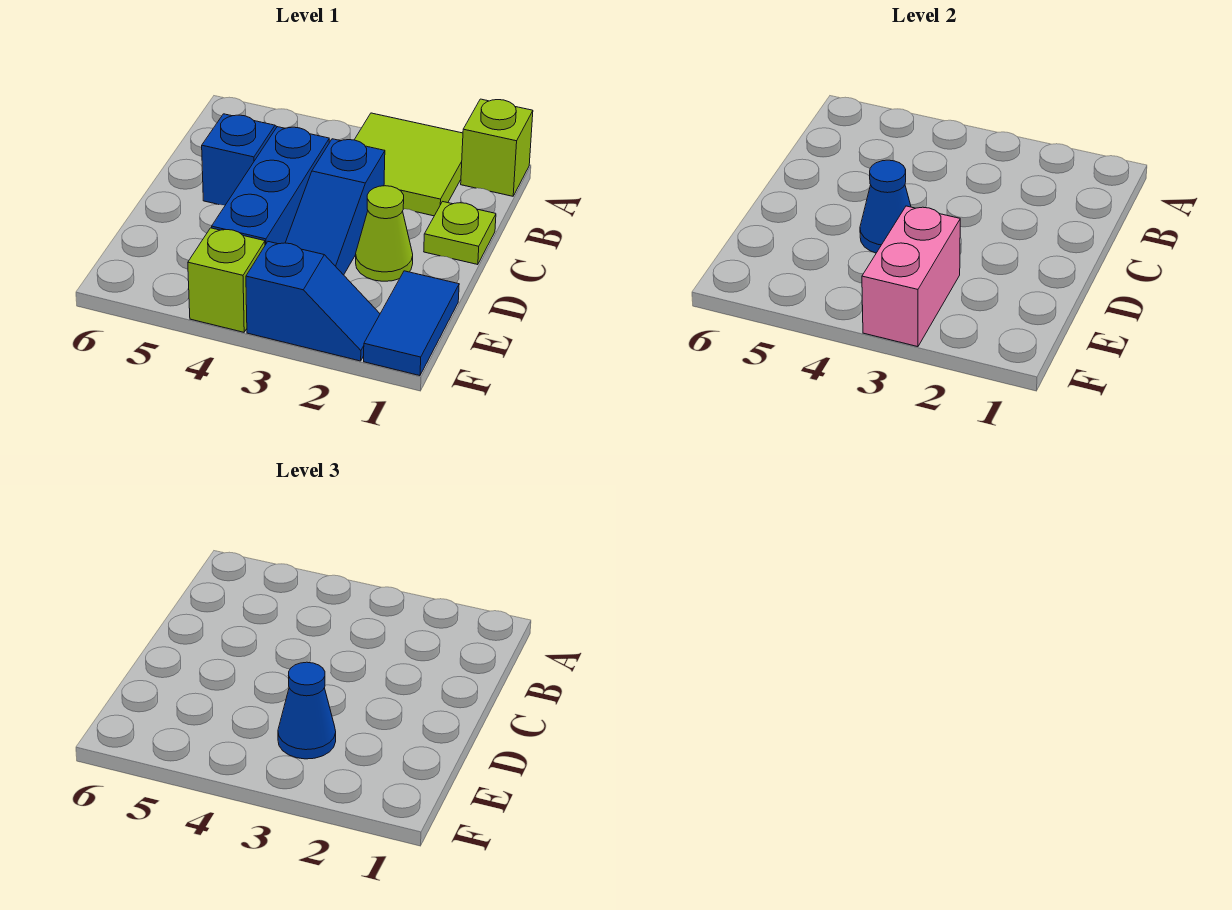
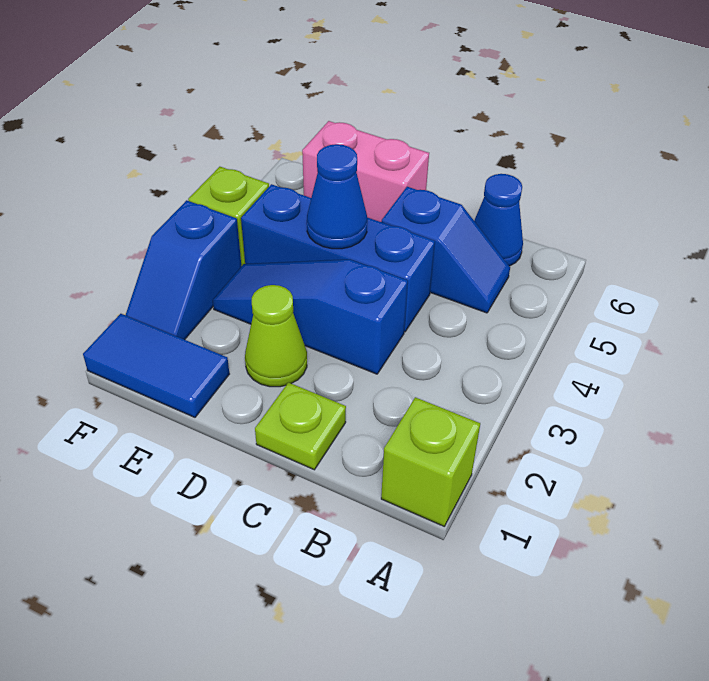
lime tile A2:B3 level 1 -> none
pink brick E3:F3 level 2 -> pink brick D6:E6 level 1
blue cone E3 level 3 -> blue cone B6 level 1

